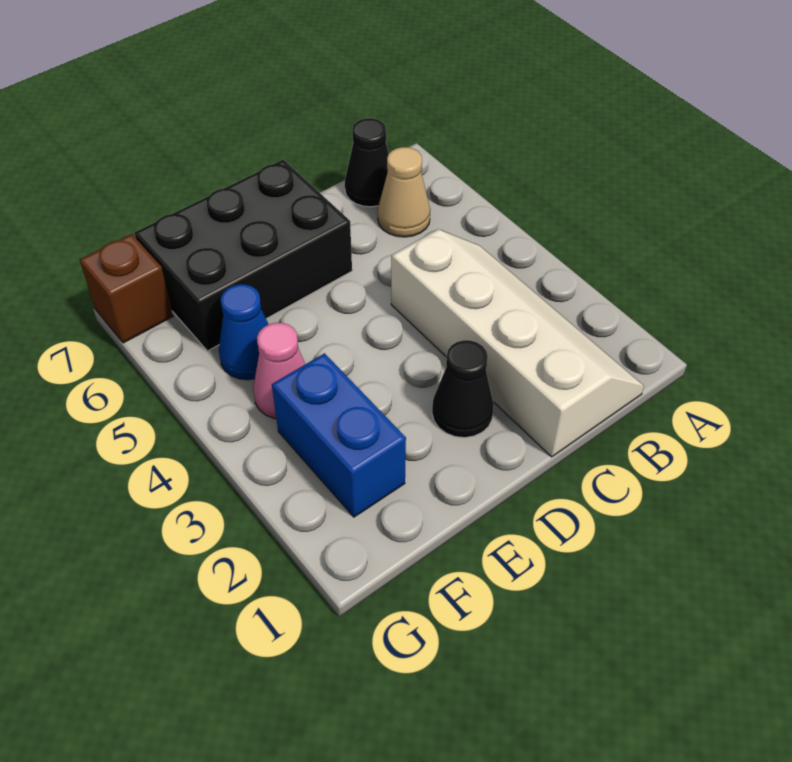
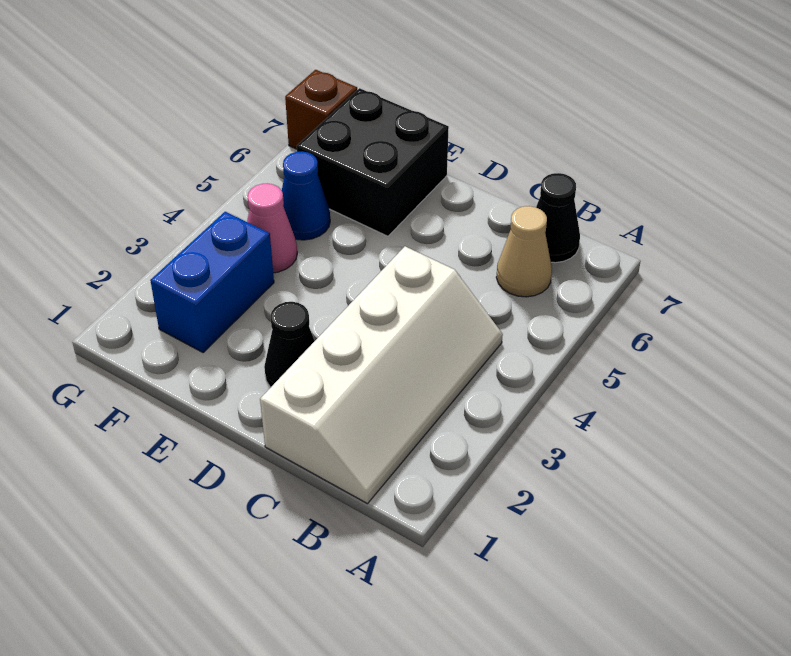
black brick D6:F7 level 1 -> black brick E6:F7 level 1

